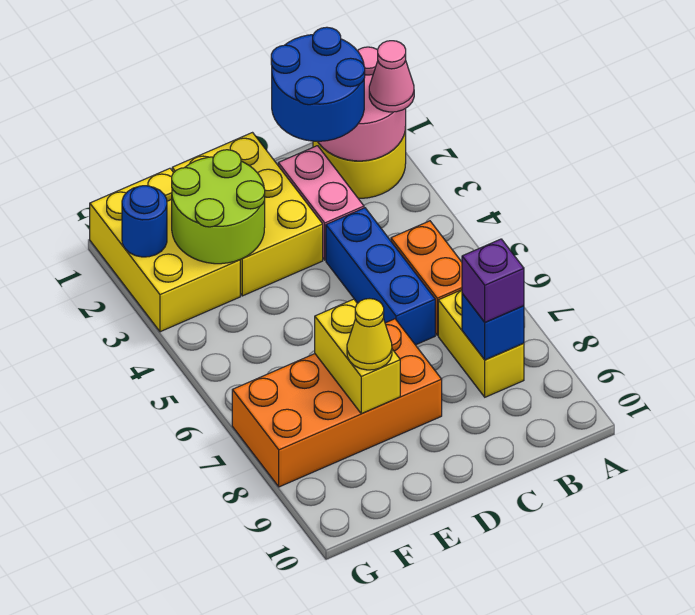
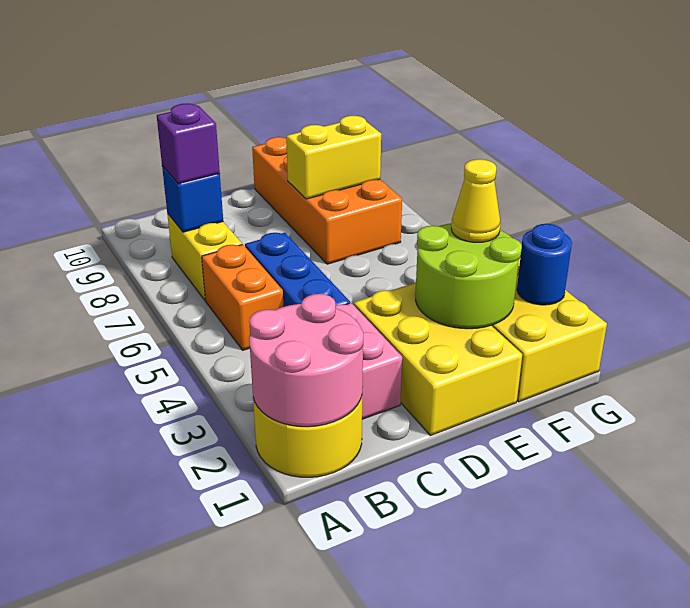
pink cone A2 level 3 -> none
blue round brick B1:C2 level 3 -> none
orange brick D7:G8 level 1 -> orange brick E7:F10 level 1
yellow brick E7:E8 level 2 -> yellow brick E8:F8 level 2
yellow cone E8 level 3 -> yellow cone F3 level 3

